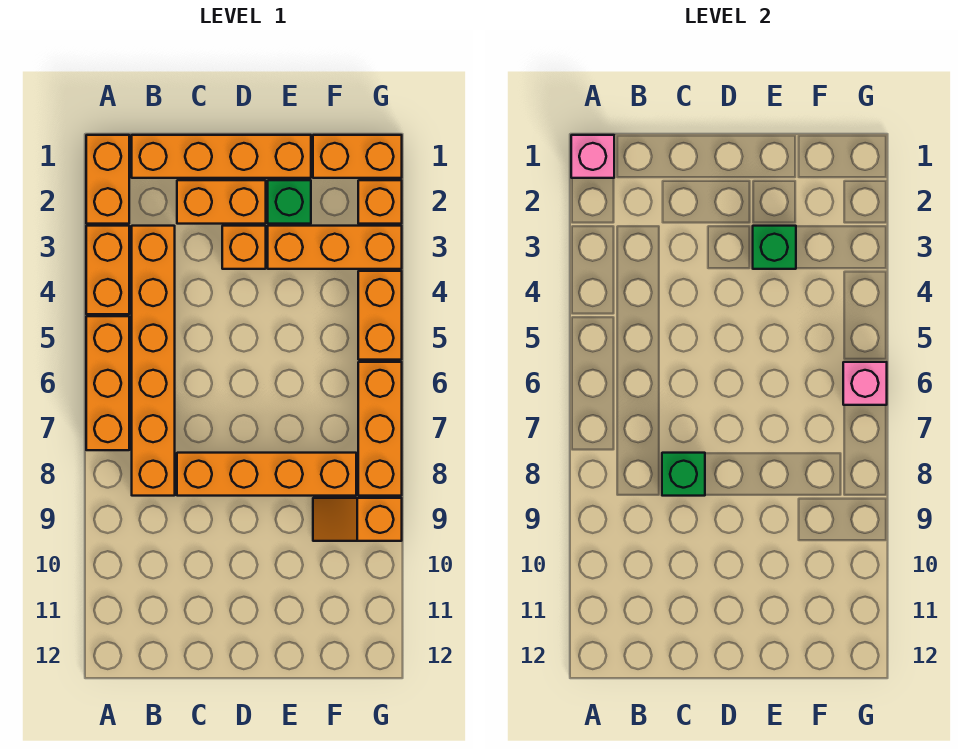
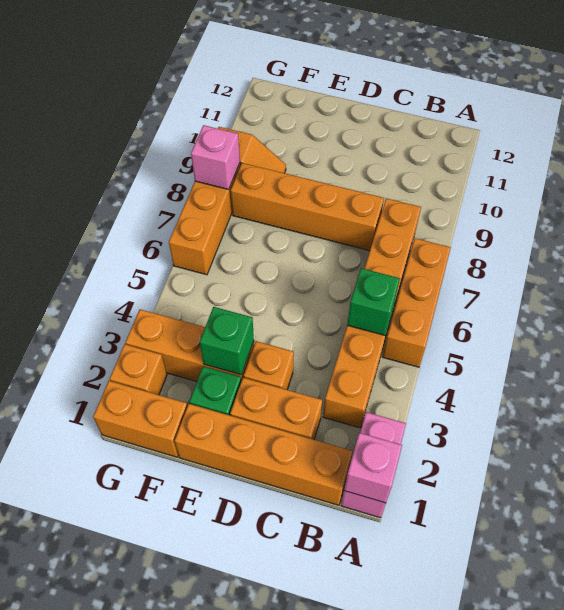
orange brick A1:A2 level 1 -> pink brick A1:A2 level 1
orange brick A3:A4 level 1 -> none
green brick C8 level 2 -> green brick B5 level 2
orange brick G4:G5 level 1 -> none
pink brick G6 level 2 -> pink brick G8 level 2

